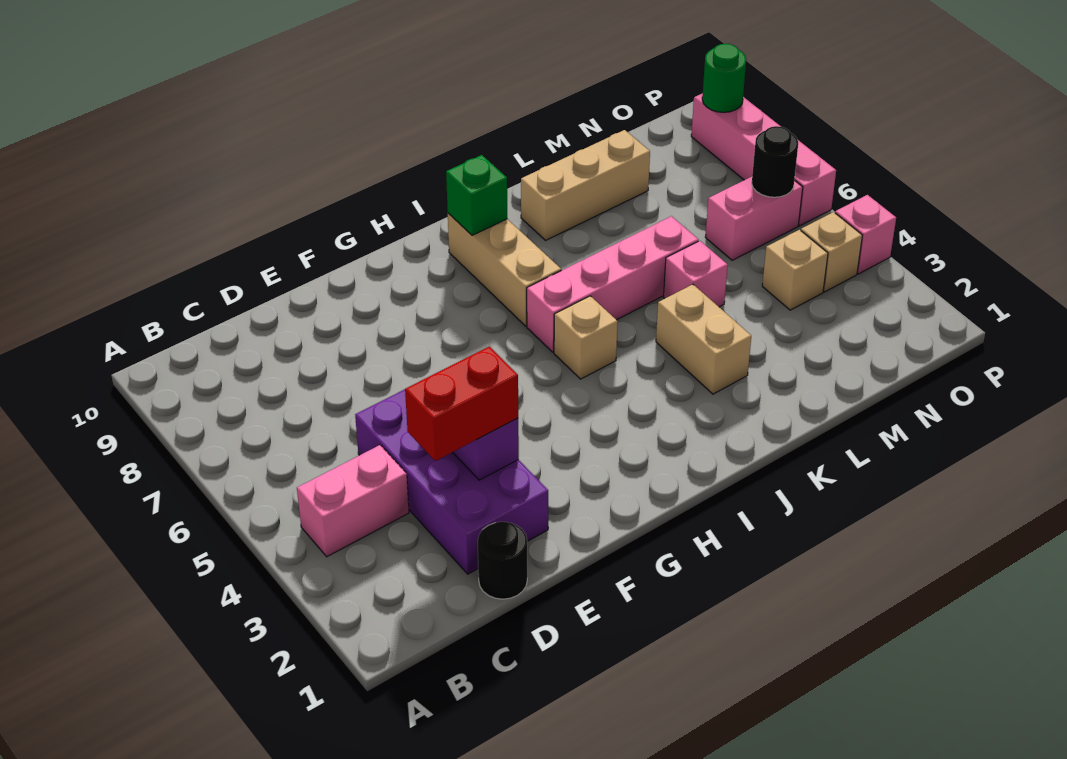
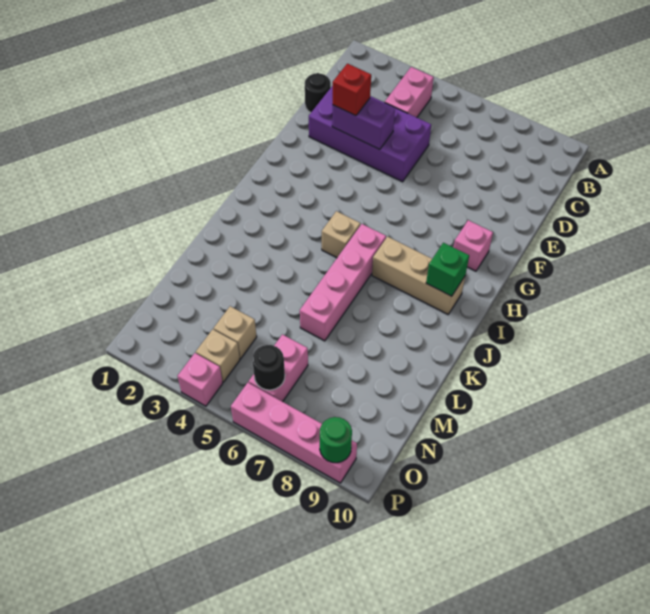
red brick D3:E3 level 3 -> red brick E3 level 3
tan brick K3:K4 level 1 -> none
tan brick K9:M9 level 1 -> none
pink brick L5 level 1 -> pink brick G9 level 1

